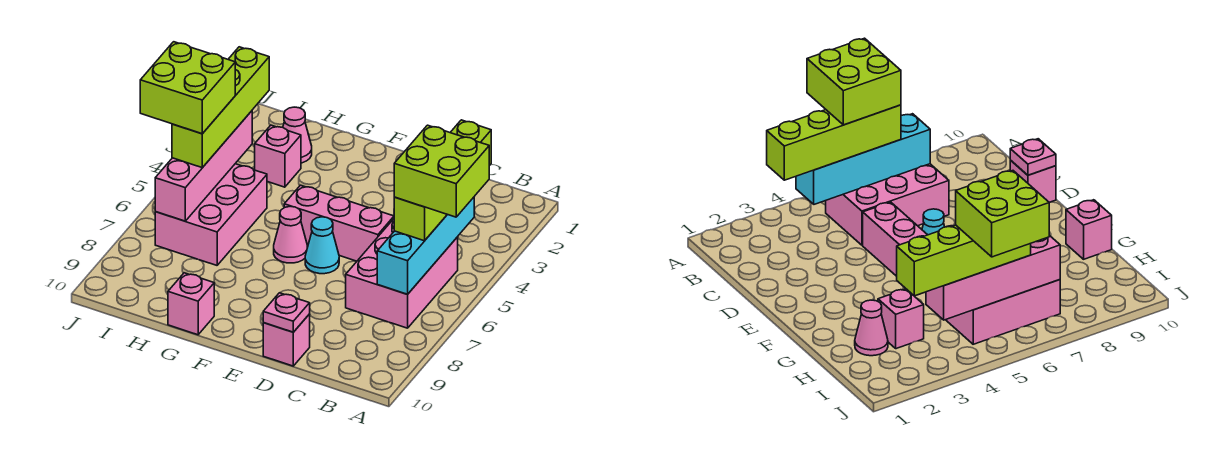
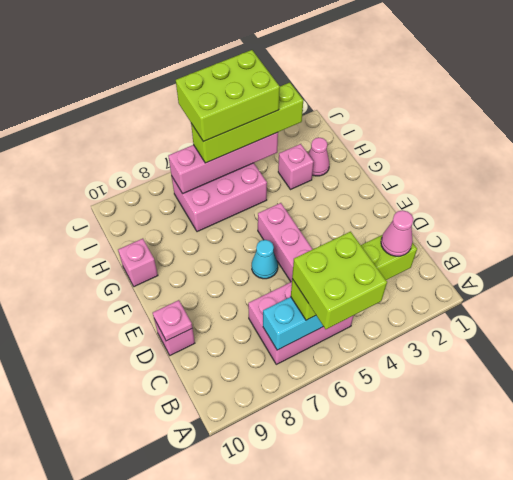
pink cone F6 level 1 -> pink cone B3 level 4
lime brick I5:J6 level 4 -> lime brick I4:J6 level 4

